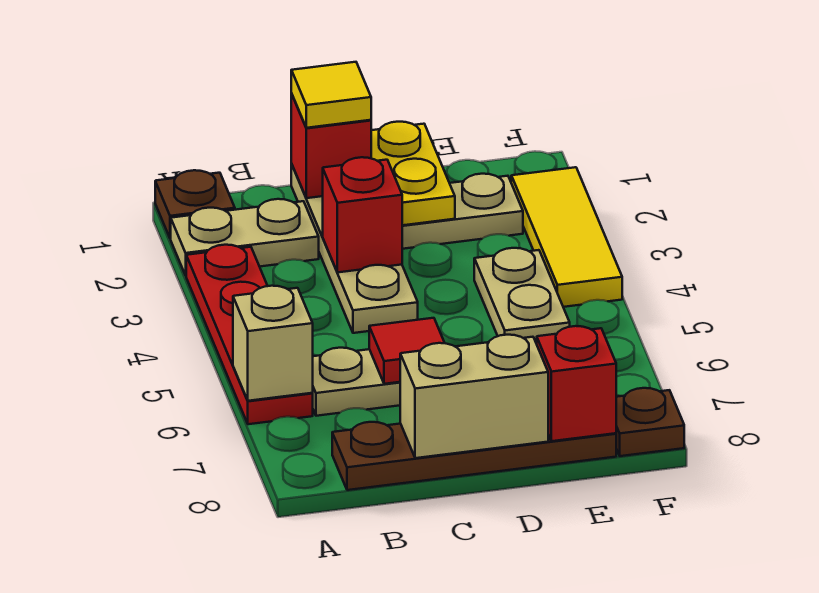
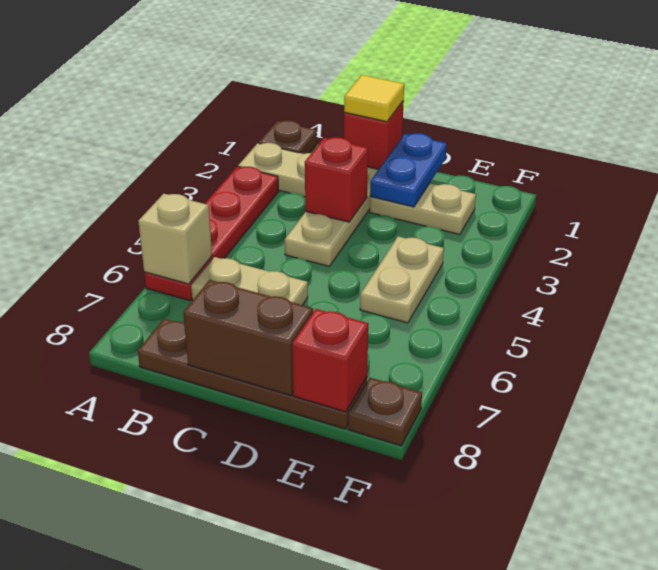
red tile C6 level 2 -> none
tan brick C8:D8 level 2 -> brown brick C8:D8 level 2
yellow plate D1:D2 level 2 -> blue plate D1:D2 level 2
yellow tile F2:F4 level 1 -> none

